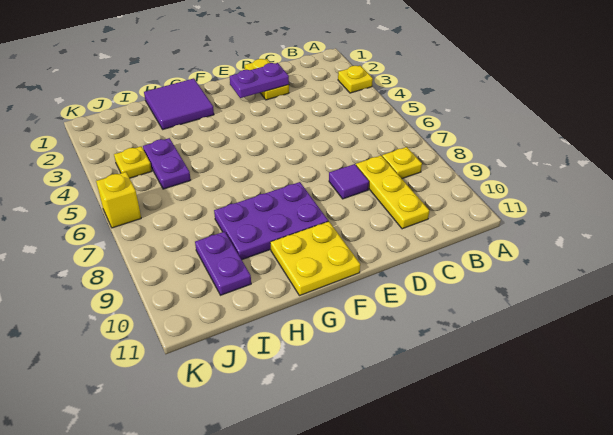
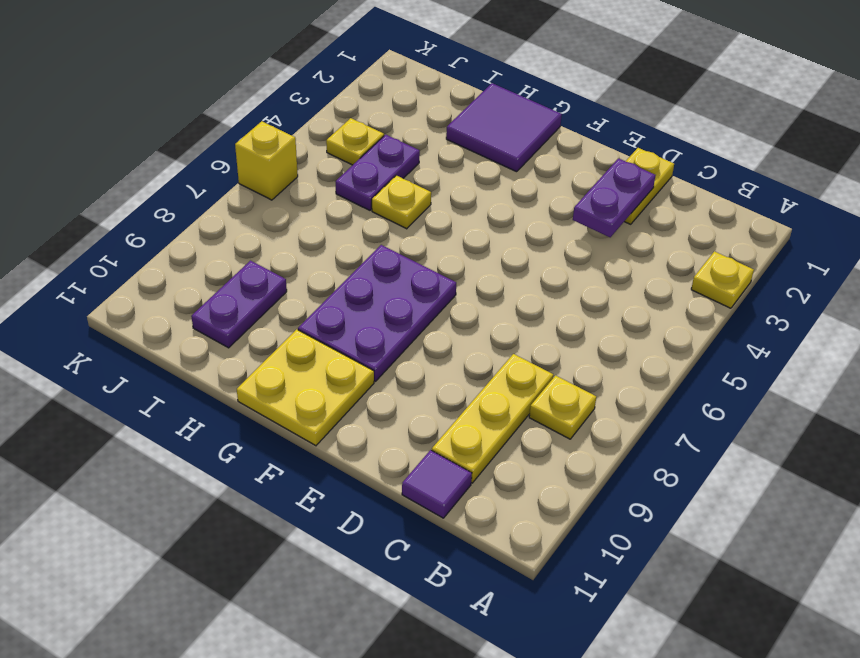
purple plate D2:E2 level 2 -> purple plate D2:D3 level 2
purple tile D8 level 1 -> purple tile C11 level 1
purple plate F8:H9 level 1 -> purple plate F7:G9 level 1
none -> yellow plate H5 level 1

